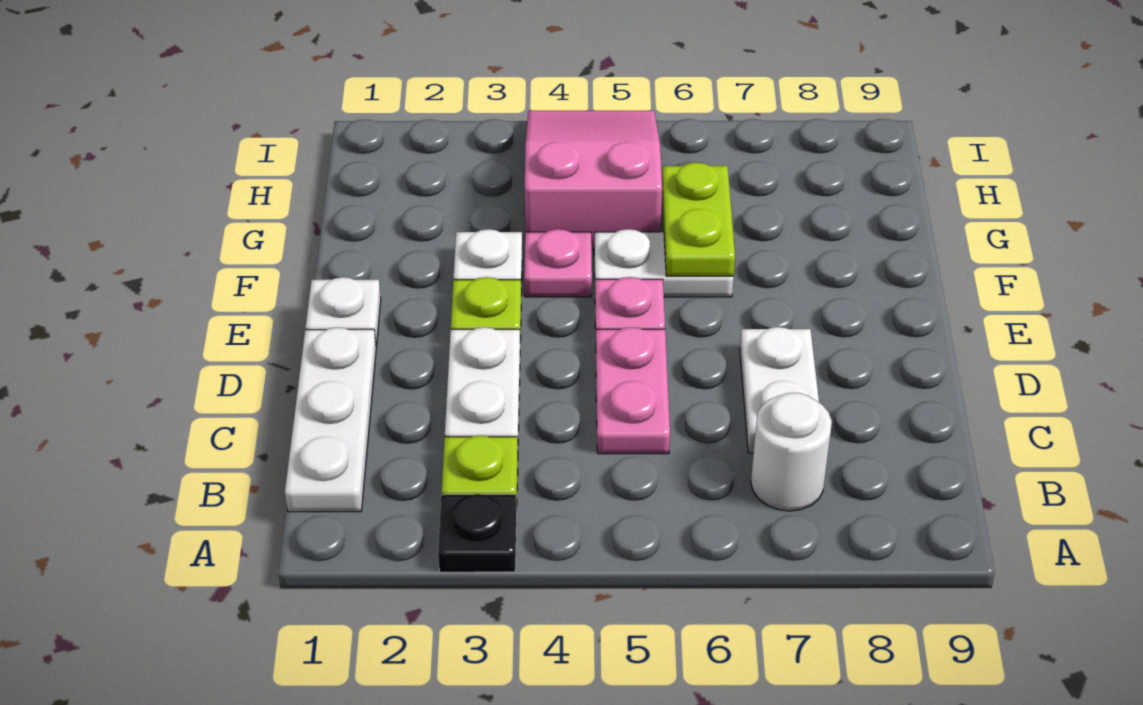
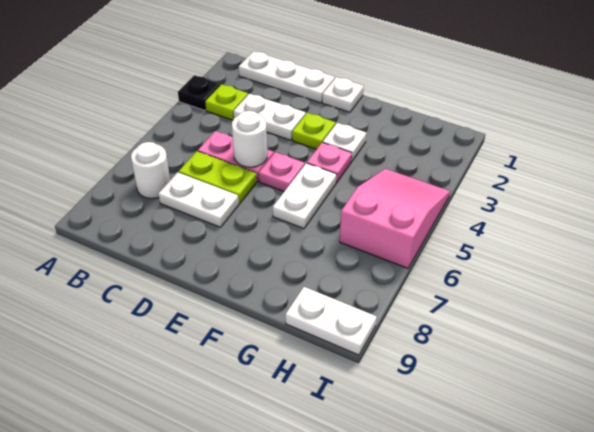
none -> white round brick D5 level 2
lime plate F6:G6 level 2 -> lime plate C6:D6 level 1
pink slope G4:I5 level 1 top G -> pink slope H4:I6 level 1 top 6
none -> white plate H9:I9 level 1

